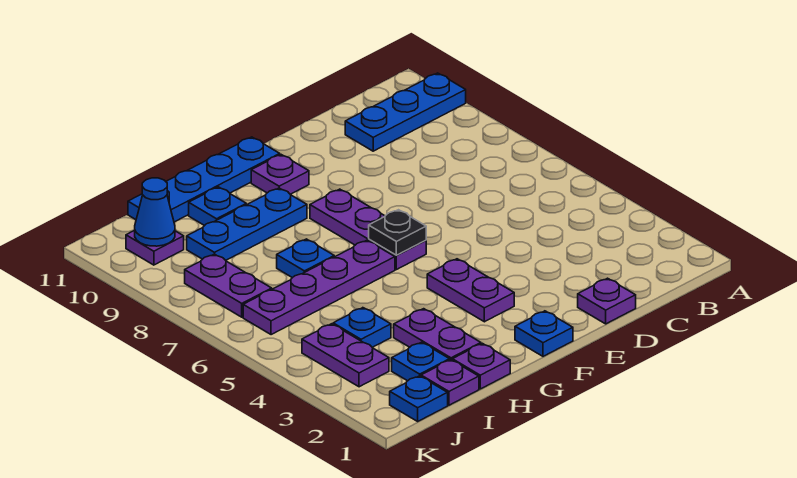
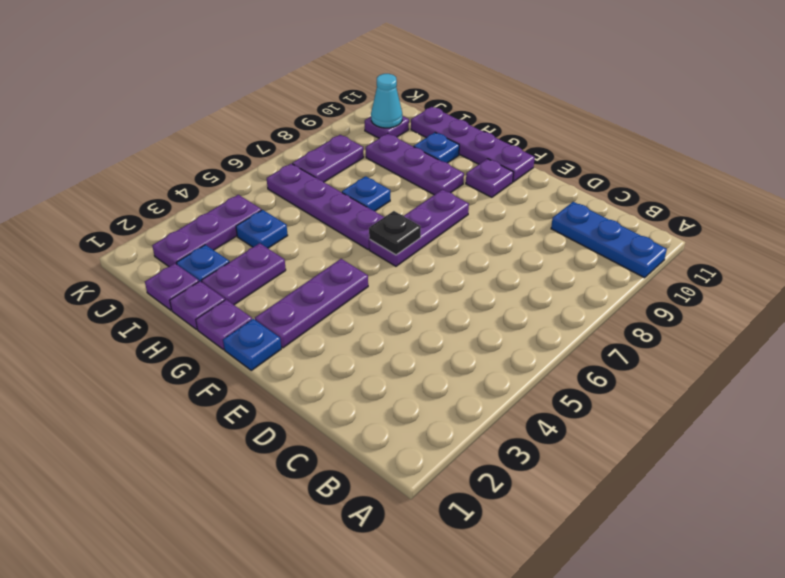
purple plate D1 level 1 -> purple plate G1 level 1
purple plate F3:F4 level 1 -> purple plate F2:F4 level 1
blue plate F11:I11 level 1 -> purple plate F11:I11 level 1
blue plate G9:I9 level 1 -> purple plate G9:I9 level 1
blue plate J1 level 1 -> none
purple plate J3:J4 level 1 -> purple plate J2:J4 level 1
blue cone J10 level 2 -> cyan cone J10 level 2

